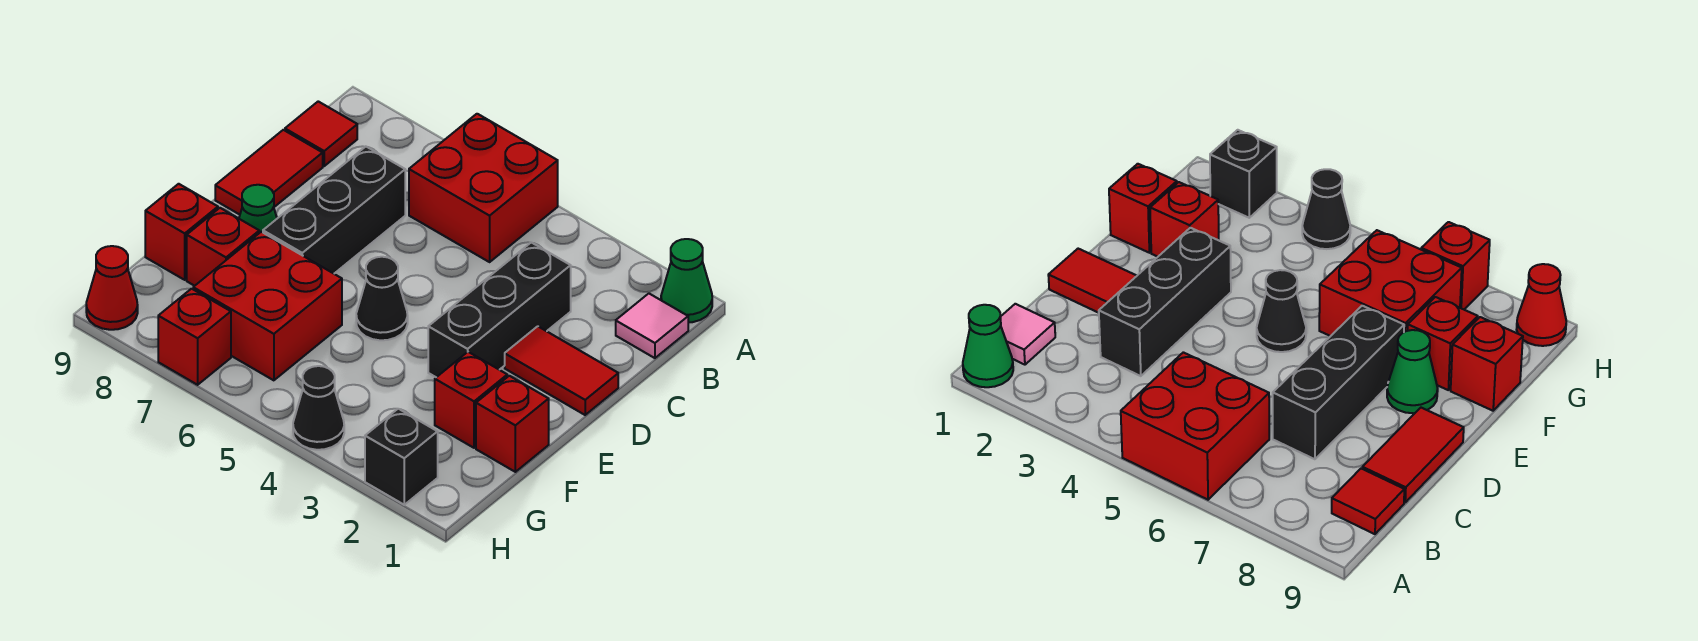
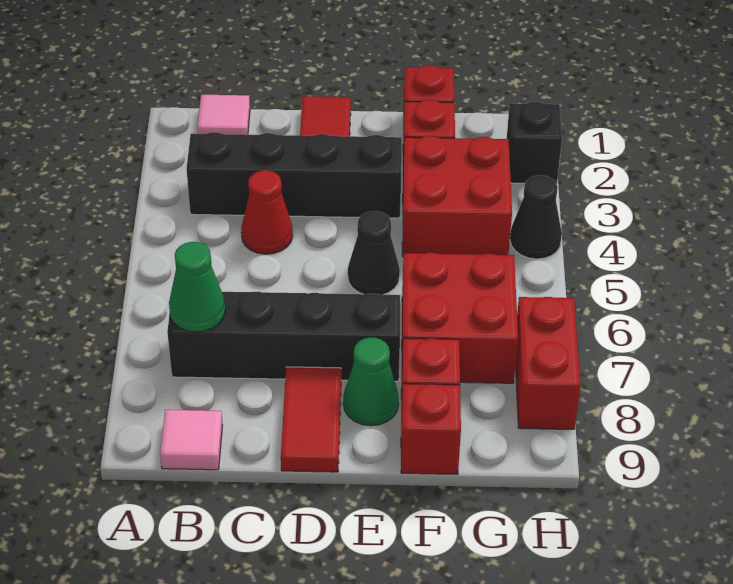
green cone A1 level 1 -> green cone B7 level 2
red brick A5:B6 level 1 -> red brick F3:G4 level 1
red tile B9 level 1 -> pink tile B9 level 1
black brick C3:E3 level 1 -> black brick B3:E3 level 1
black brick C7:E7 level 1 -> black brick B7:E7 level 1
red tile C9:D9 level 1 -> red tile D8:D9 level 1
red brick H7 level 1 -> red brick H7:H8 level 1
red cone H9 level 1 -> red cone C4 level 1

